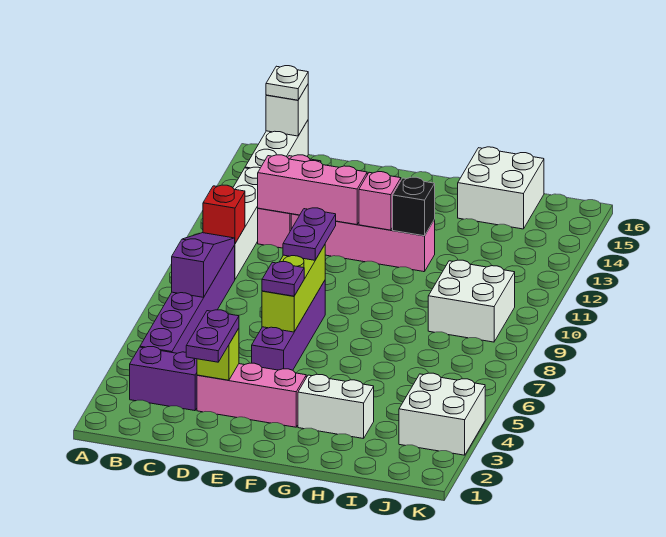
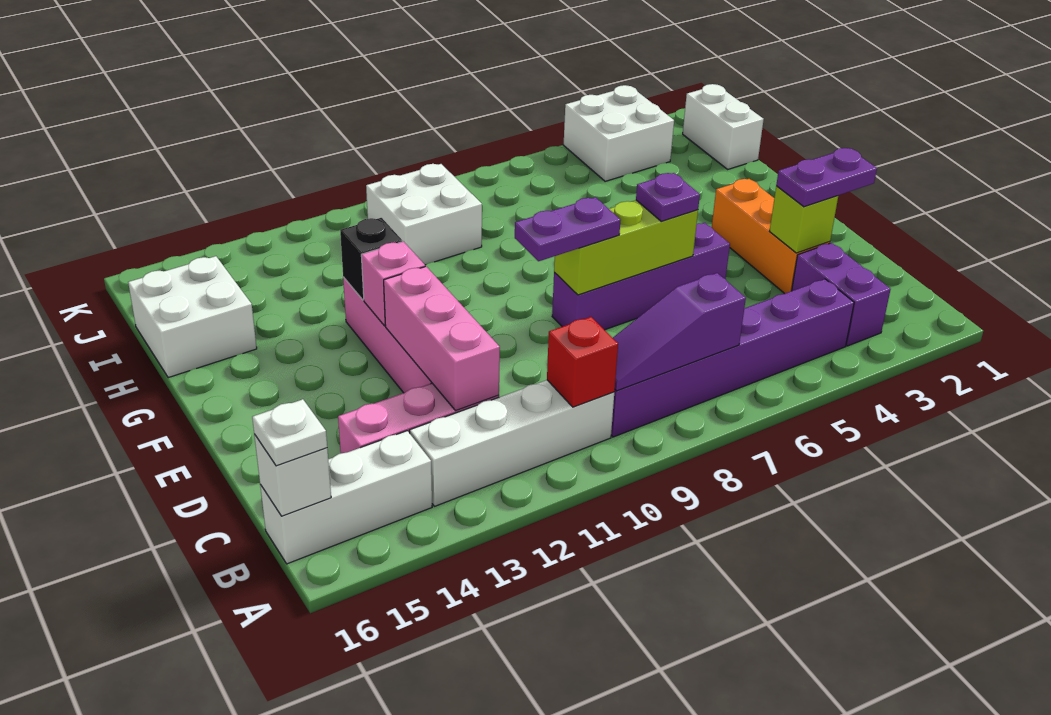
pink brick D3:F3 level 1 -> orange brick D3:F3 level 1
white brick G3:H3 level 1 -> white brick I1:J1 level 1

